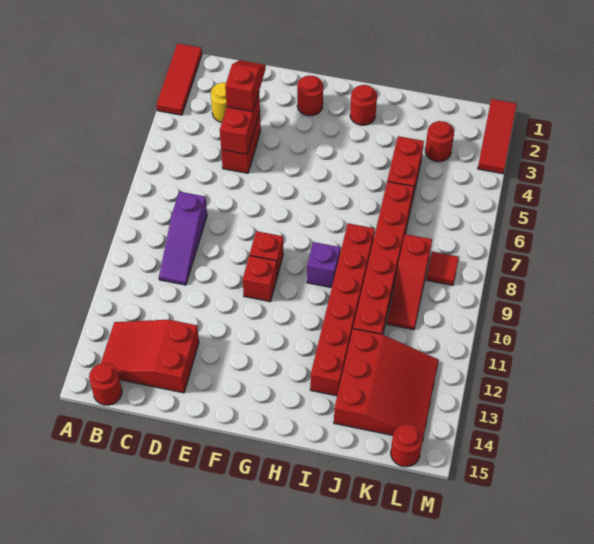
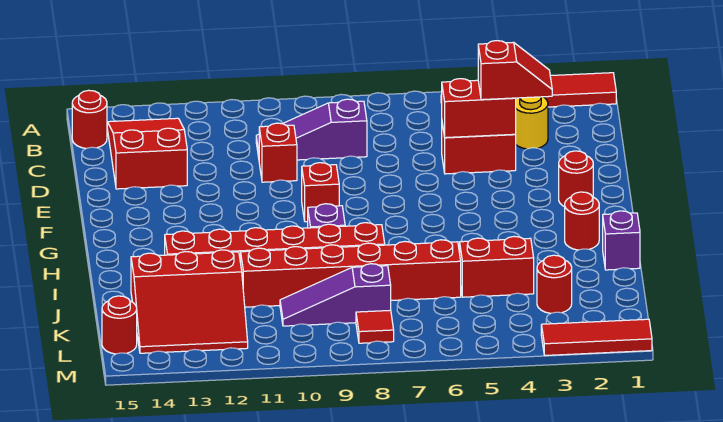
red brick F10 level 1 -> red brick D10 level 1
none -> purple brick I1 level 1
red slope K8:K10 level 1 top 8 -> purple slope K8:K10 level 1 top 8

